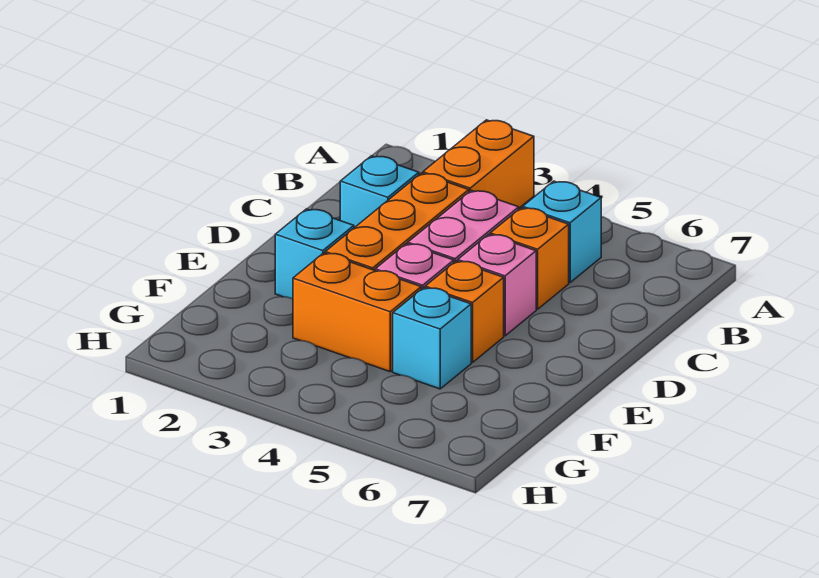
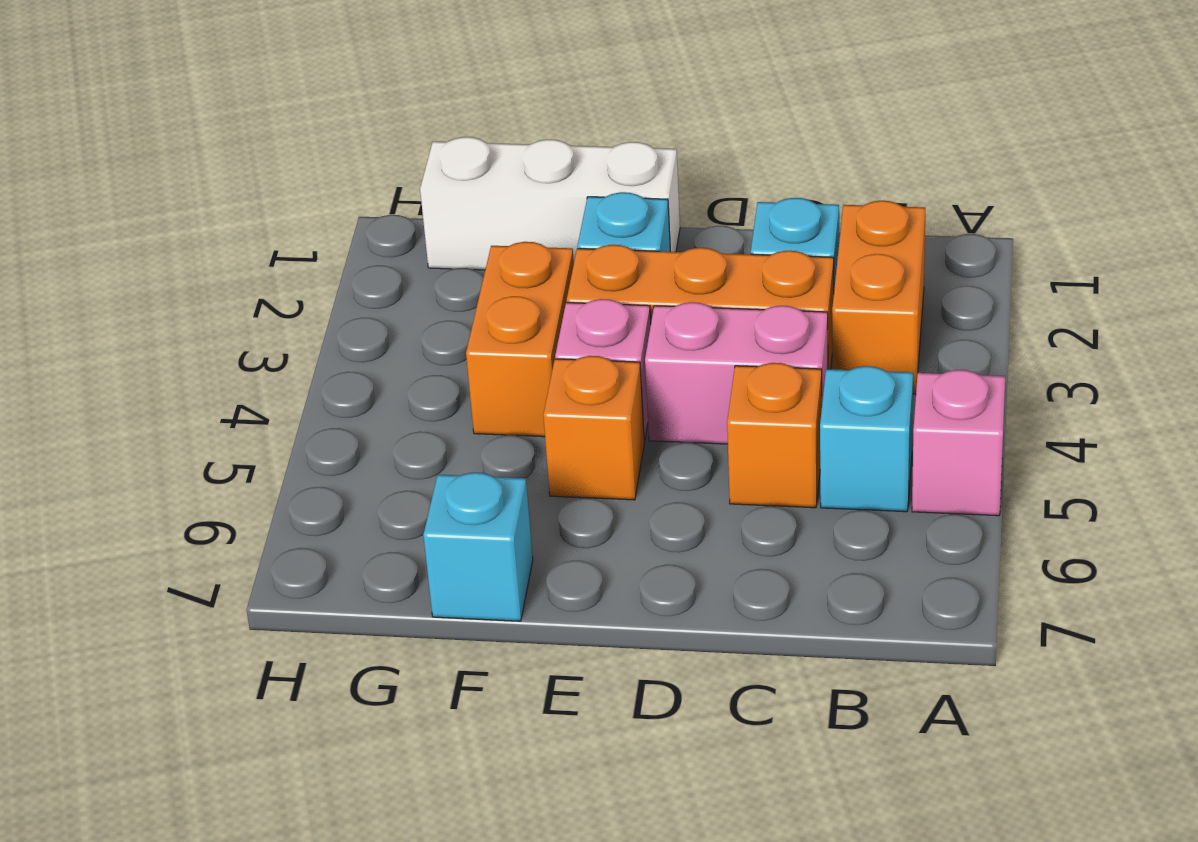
orange brick A3:B3 level 1 -> orange brick B2:B3 level 1
pink brick D5 level 1 -> pink brick A5 level 1
none -> white brick E1:G1 level 1
cyan brick F5 level 1 -> cyan brick F7 level 1

